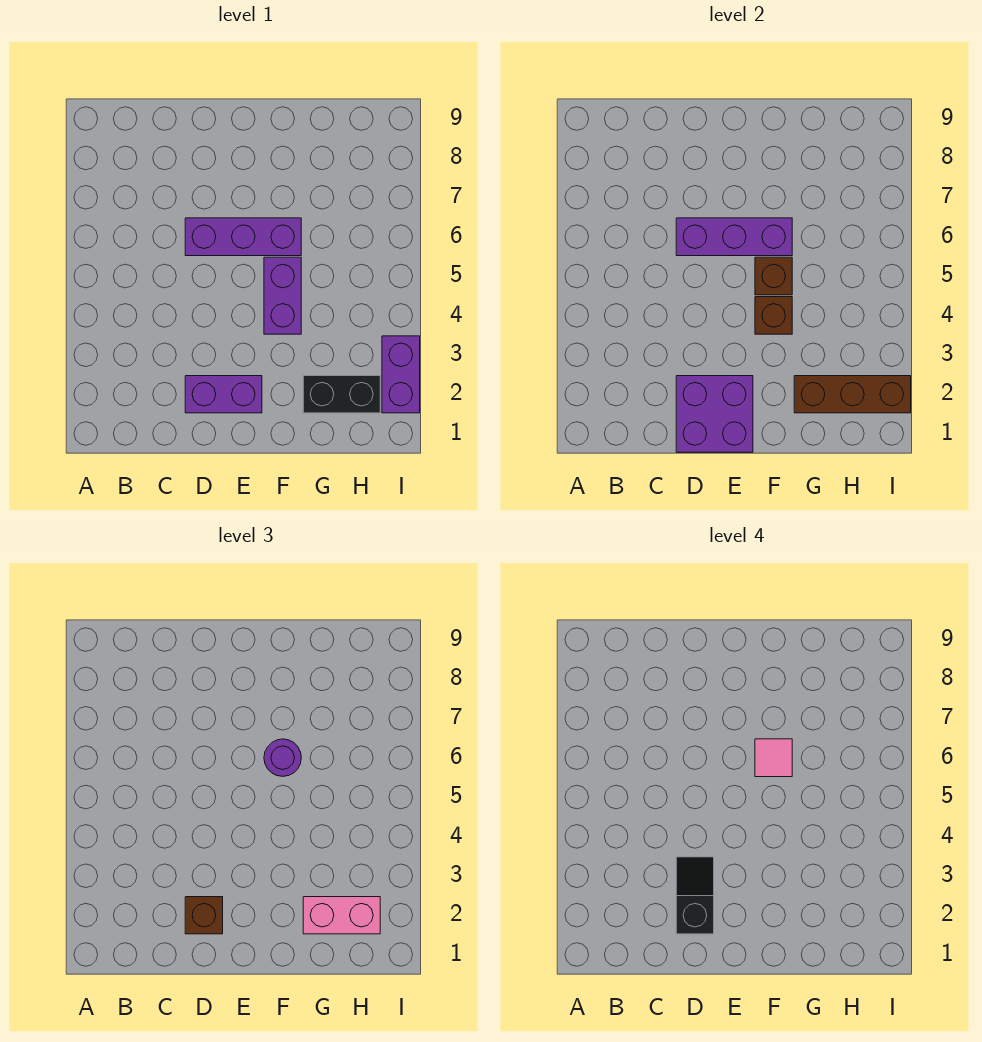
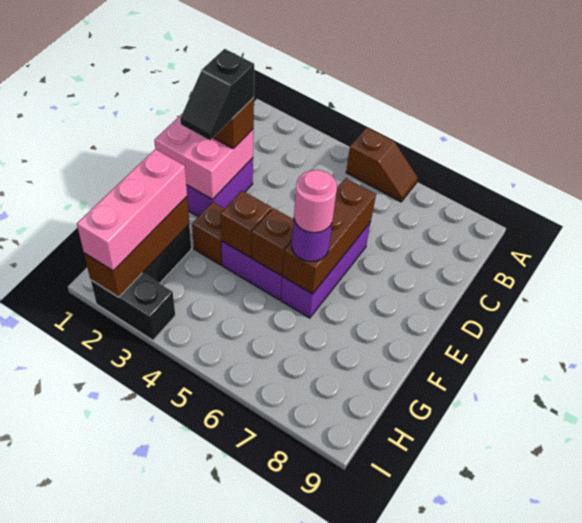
none -> brown slope A5:A6 level 1 top 5
purple brick D1:E2 level 2 -> pink brick D1:E2 level 2
black slope D2:D3 level 4 top 2 -> black slope D2:E2 level 4 top D
purple brick D6:F6 level 2 -> brown brick D6:F6 level 2
none -> brown brick F3 level 1
pink tile F6 level 4 -> pink round brick F6 level 4
pink brick G2:H2 level 3 -> pink brick G2:I2 level 3
purple brick I2:I3 level 1 -> black brick I2:I3 level 1

